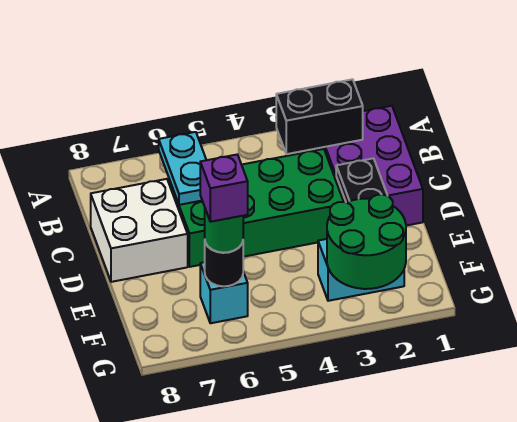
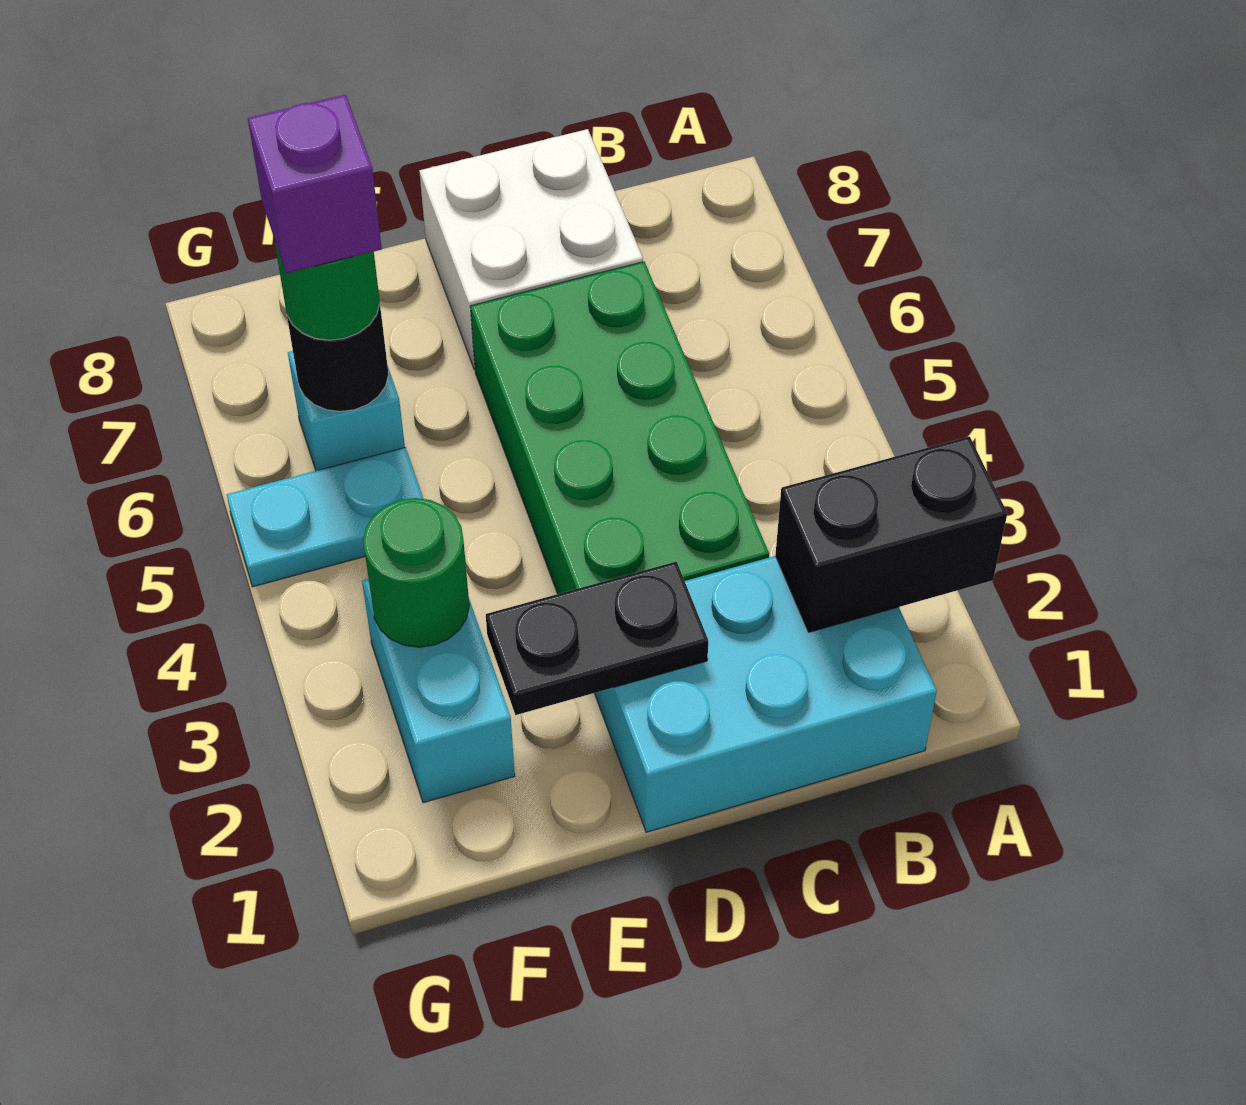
purple brick B1:D2 level 1 -> cyan brick B1:D2 level 1
black brick B2:B3 level 2 -> black brick A2:B2 level 2
cyan plate B6:C6 level 2 -> cyan plate F5:G5 level 1
green round brick F2:G3 level 2 -> green round brick F3 level 2

